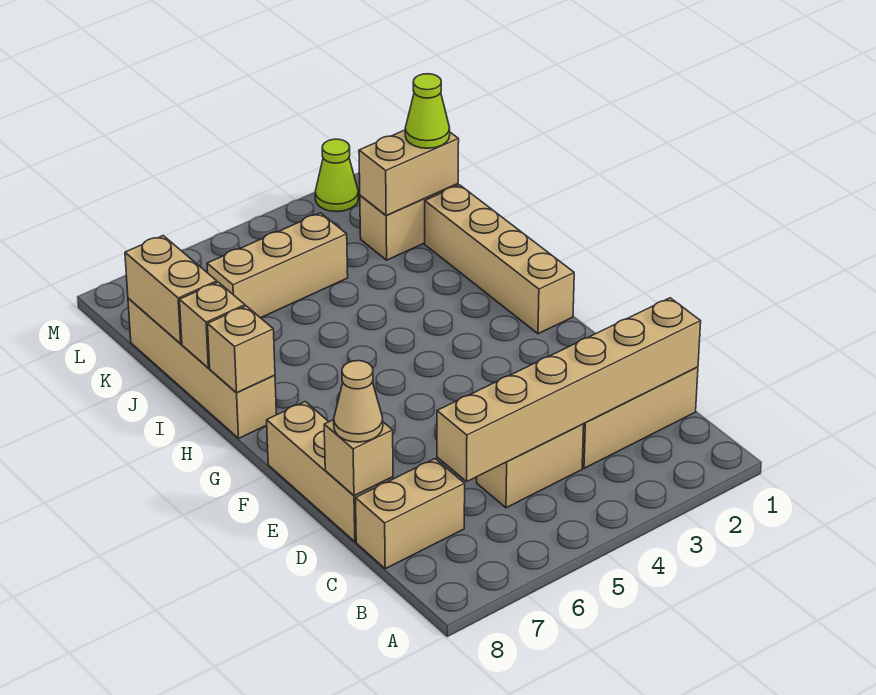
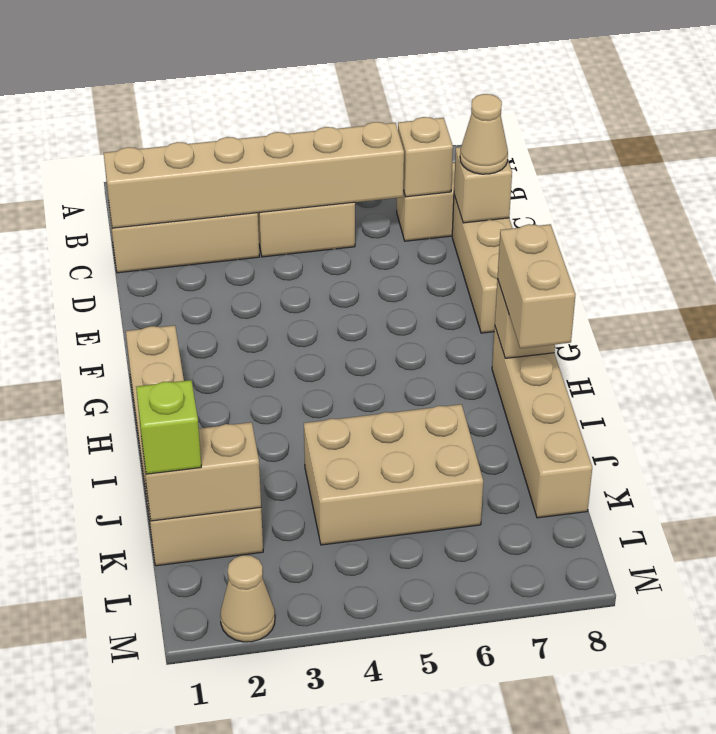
tan brick I8 level 2 -> tan brick C7 level 2
tan brick J8:K8 level 2 -> tan brick H8:I8 level 3
lime cone K1 level 3 -> lime brick K1 level 3
tan brick K4:K6 level 1 -> tan brick J4:K6 level 1
lime cone M2 level 1 -> tan cone M2 level 1

